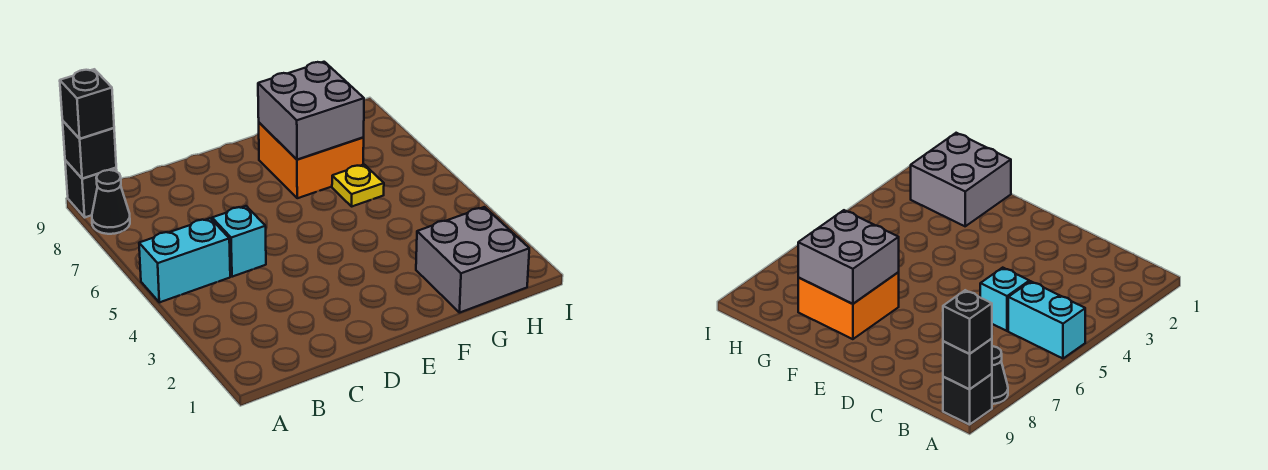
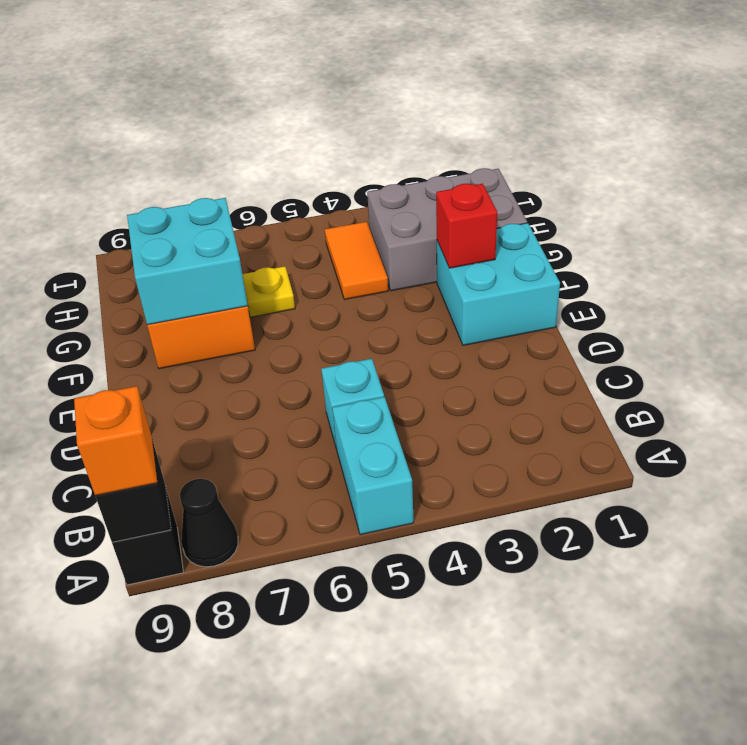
black brick A9 level 3 -> orange brick A9 level 3
none -> cyan brick E1:F2 level 1
none -> red brick F2 level 2
grey brick F7:G8 level 2 -> cyan brick F7:G8 level 2
grey brick G1:H2 level 1 -> grey brick G1:H3 level 1
none -> orange tile G4:H4 level 1

